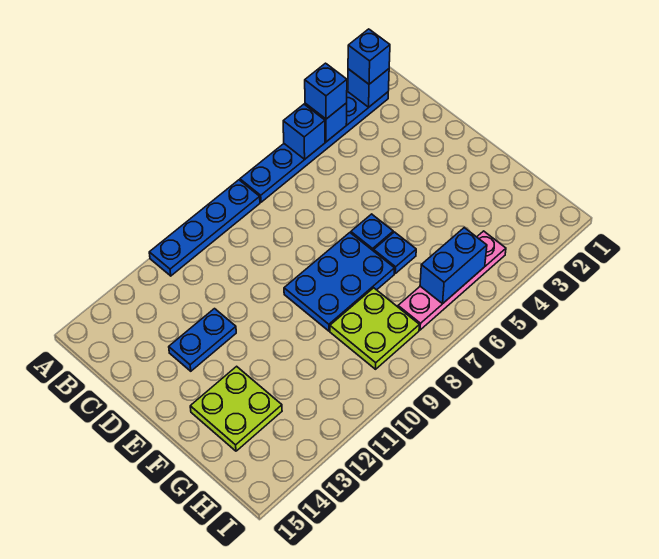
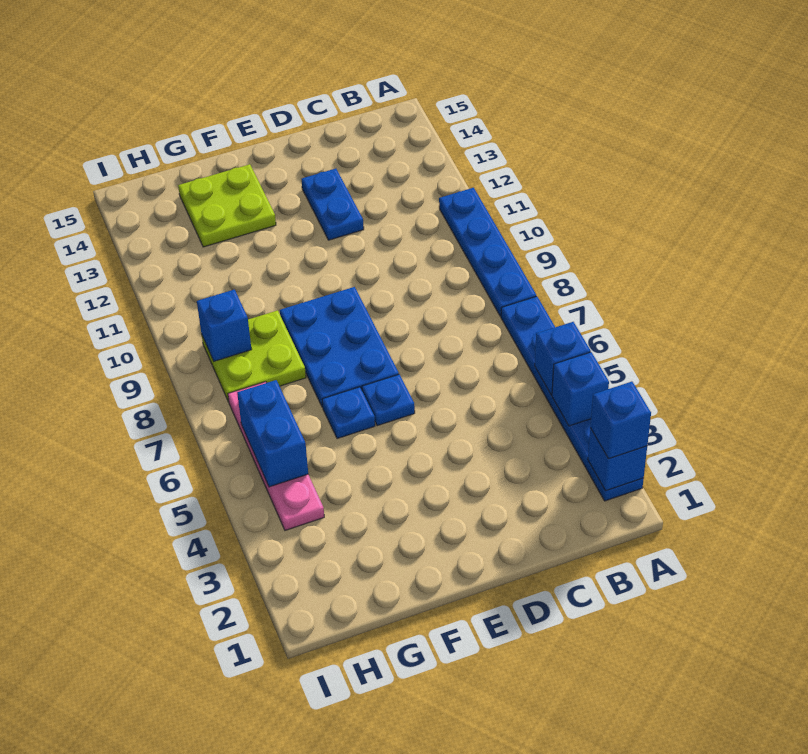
blue brick A4 level 3 -> blue brick H9 level 2

